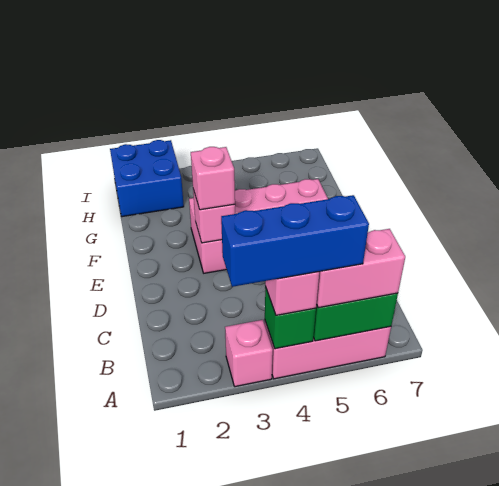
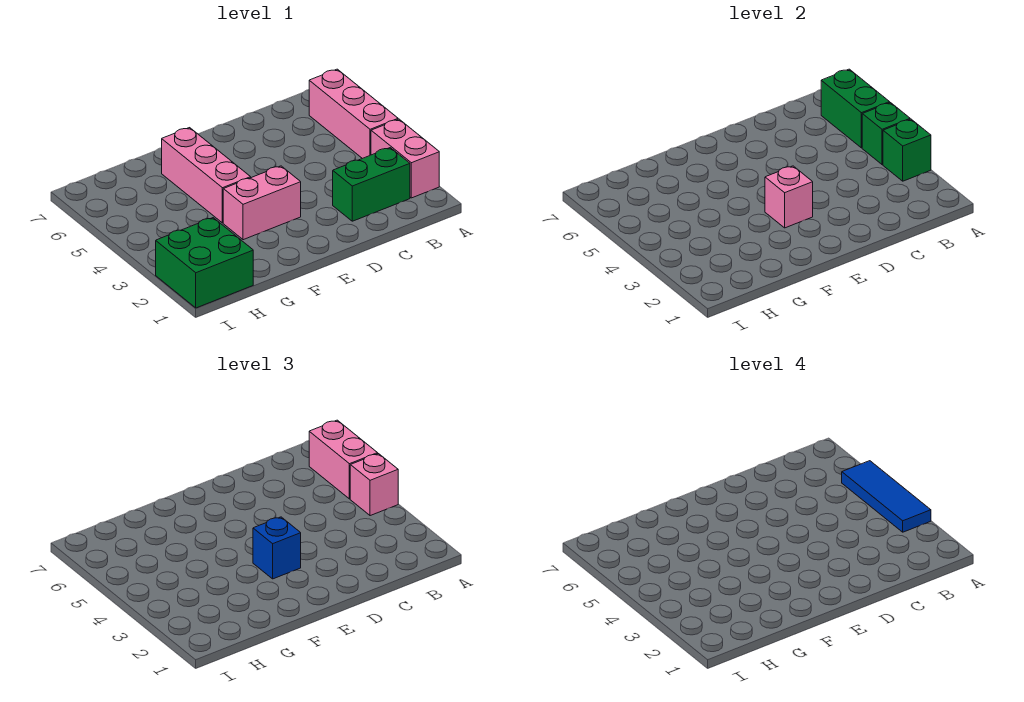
pink brick A3 level 1 -> pink brick A2:A3 level 1
none -> green brick A3 level 2
blue brick A3:A5 level 4 -> blue tile A3:A5 level 4
none -> green brick B2:C2 level 1
pink brick E3 level 3 -> blue brick E3 level 3
blue brick H1:I2 level 1 -> green brick H1:I2 level 1

